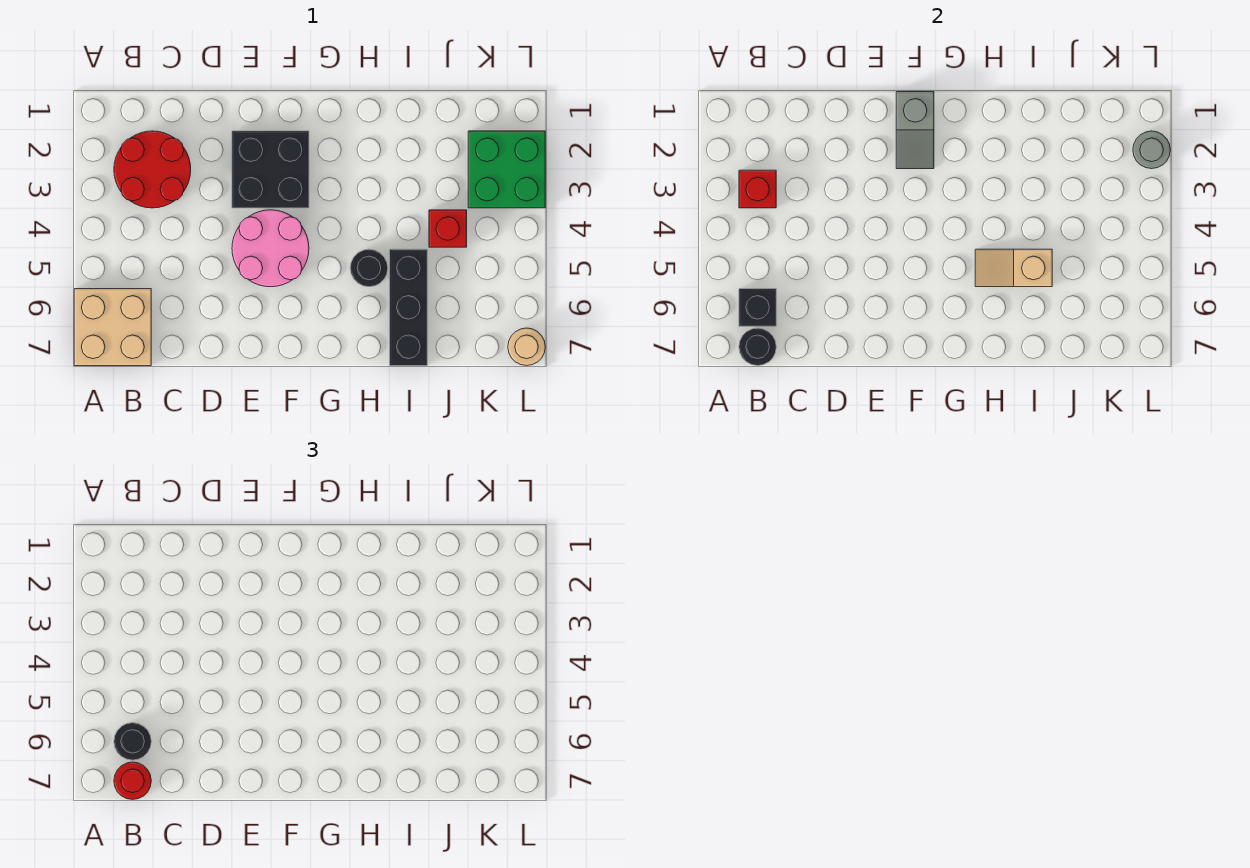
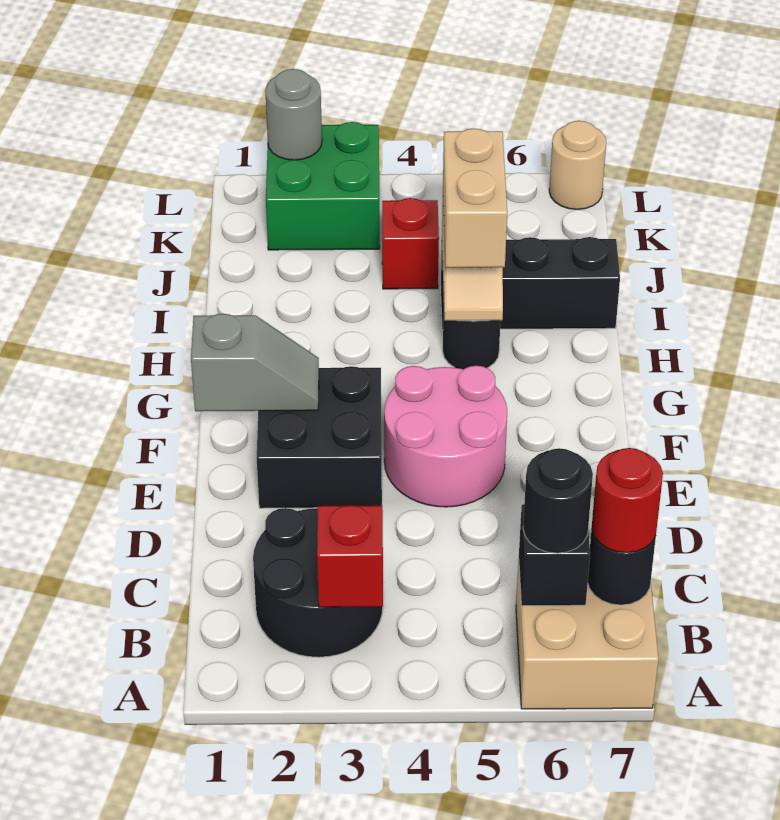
red round brick B2:C3 level 1 -> black round brick B2:C3 level 1
none -> tan brick H5:I5 level 3

